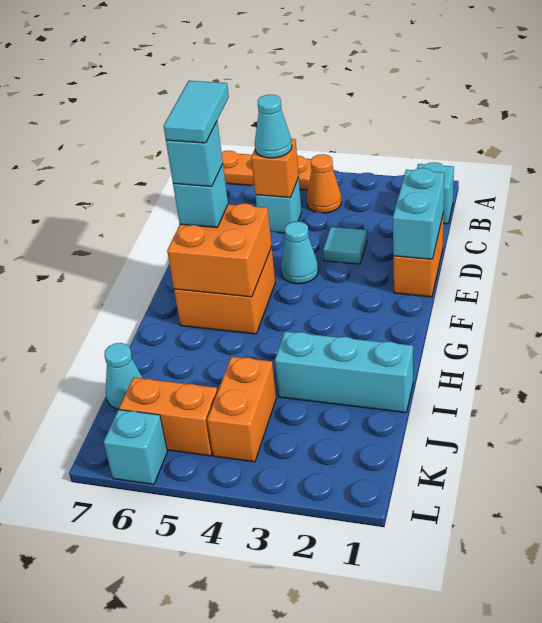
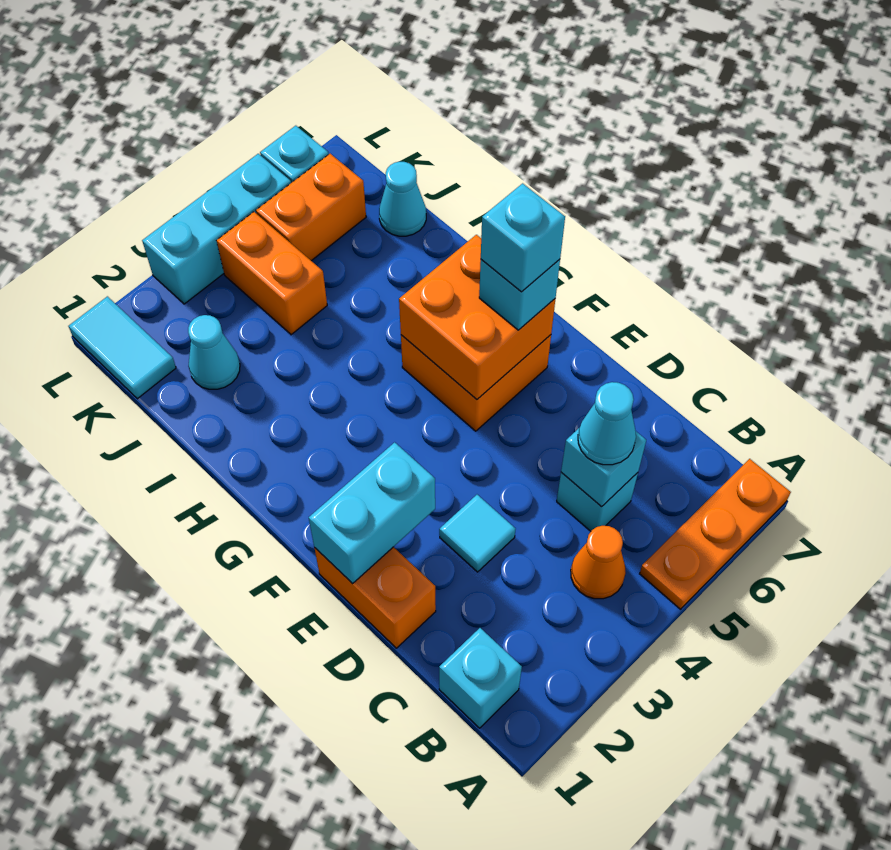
orange brick C5 level 2 -> cyan brick C5 level 2
cyan brick D1:E1 level 2 -> cyan brick E1:E2 level 2
cyan cone E4 level 1 -> cyan cone J2 level 1
cyan tile E6:F6 level 5 -> cyan tile K1:L1 level 1
cyan brick I1:I3 level 1 -> cyan brick L3:L5 level 1

